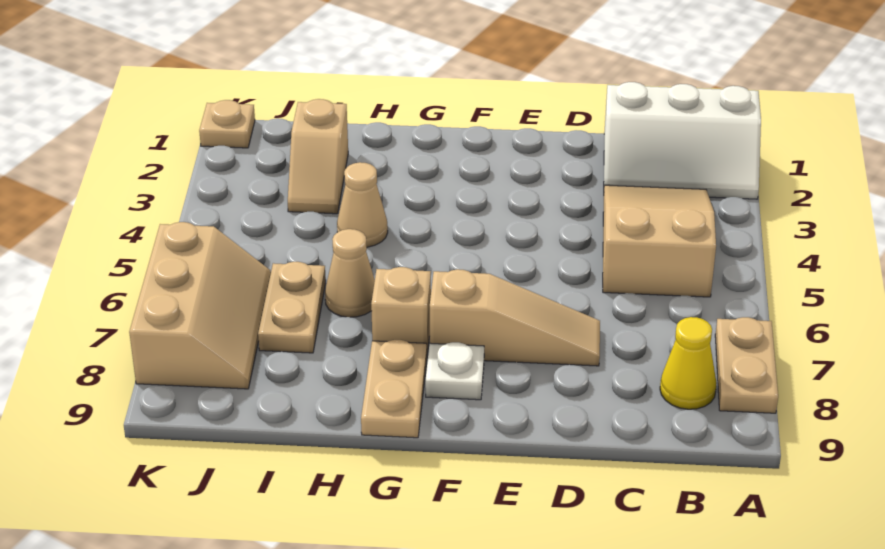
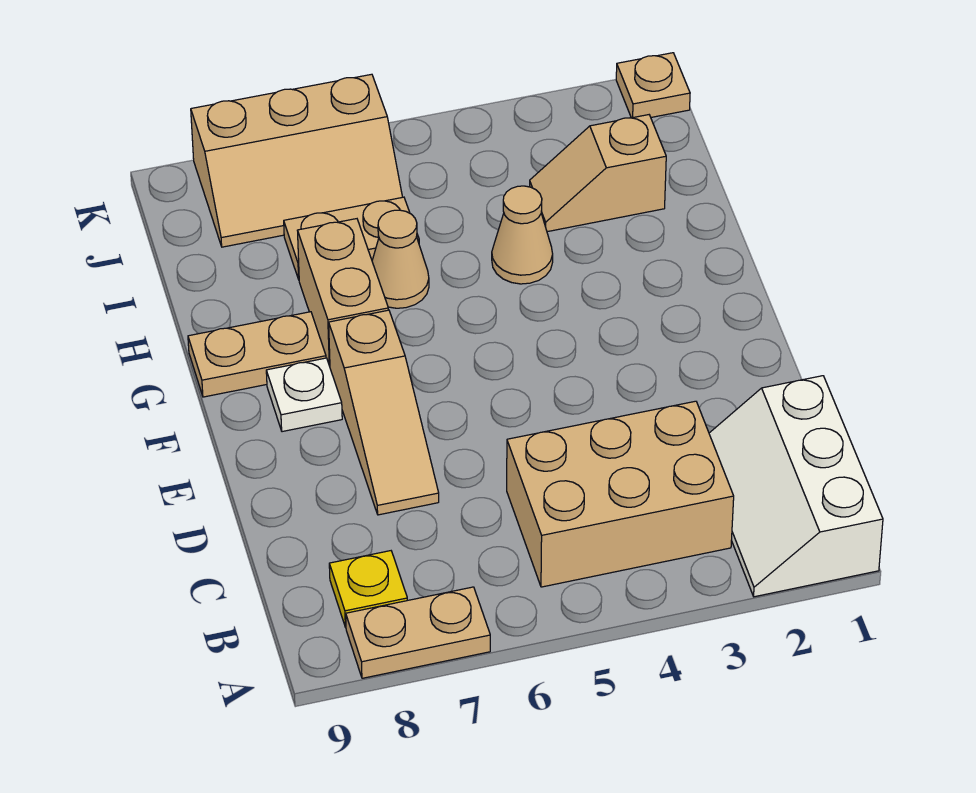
tan slope B3:C5 level 1 top 5 -> tan brick B3:C5 level 1
yellow cone B8 level 1 -> yellow plate B8 level 1
tan brick G7 level 1 -> tan brick G7:H7 level 1

